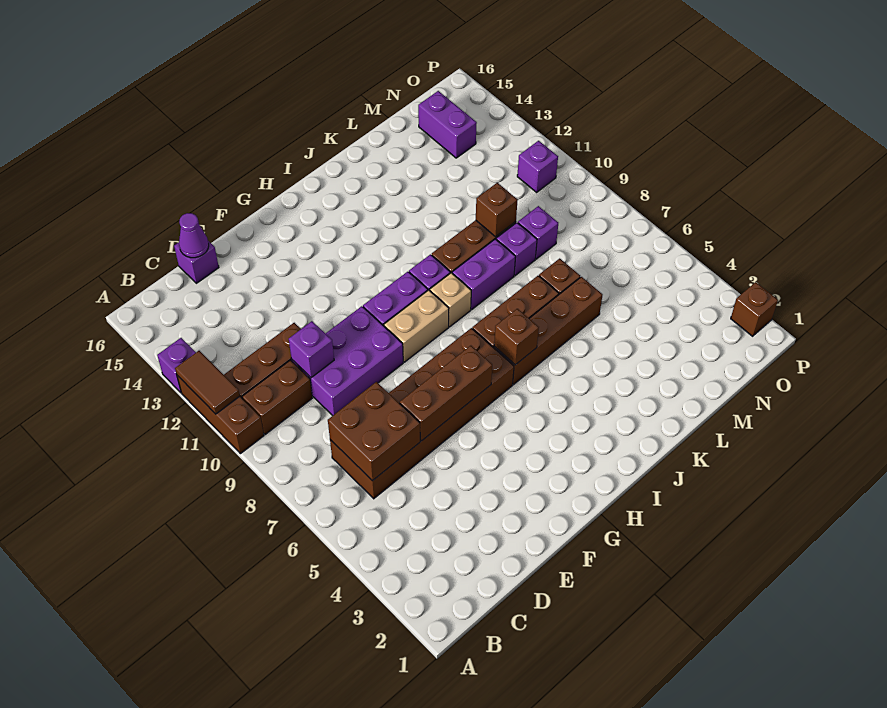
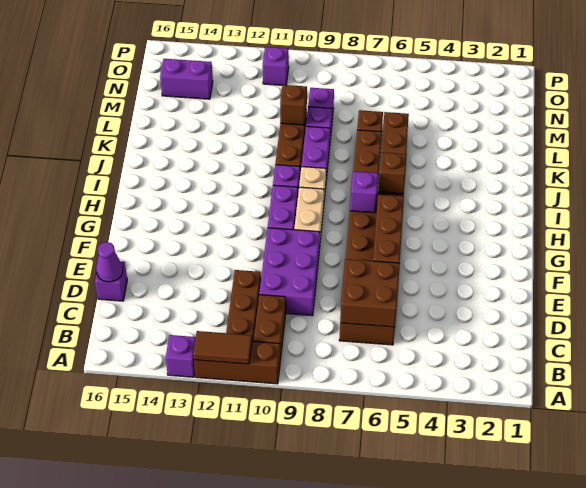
purple brick D10 level 2 -> purple brick H7 level 2
brown brick P2 level 1 -> none

